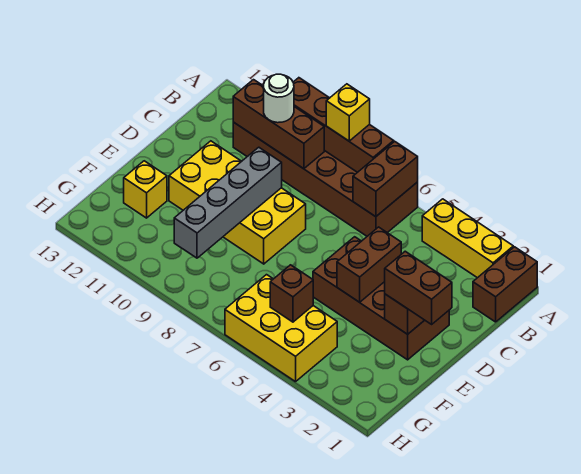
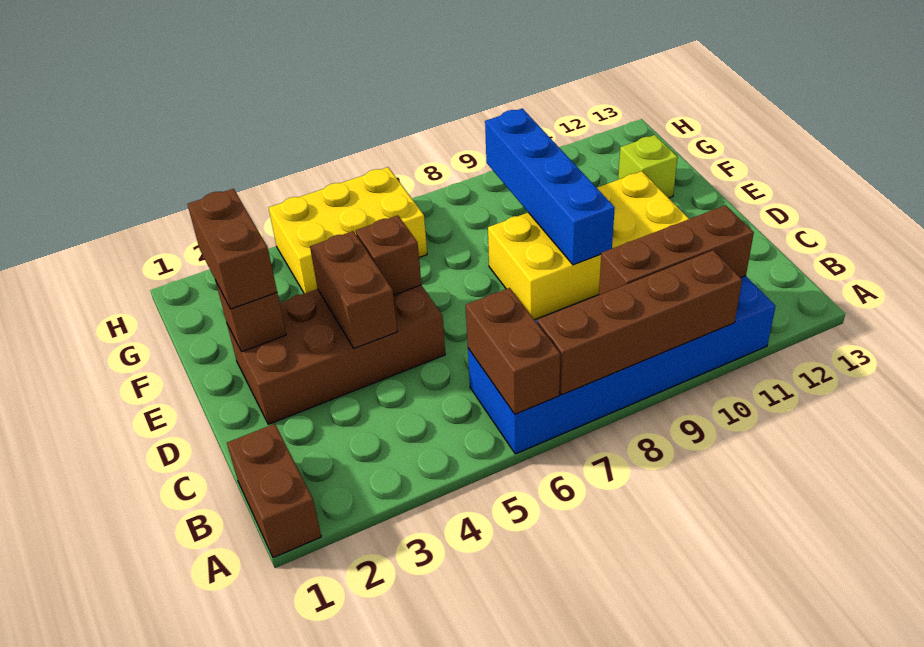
yellow brick A2:A4 level 1 -> none
brown brick A6:B11 level 1 -> blue brick A6:B11 level 1
yellow brick A8 level 3 -> none
white round brick B10 level 3 -> none
grey brick D9:G9 level 2 -> blue brick D9:G9 level 2
brown brick E1:E2 level 3 -> brown brick E2:F2 level 3
yellow brick F12 level 1 -> lime brick F12 level 1
brown brick G5 level 2 -> brown brick E5 level 2

